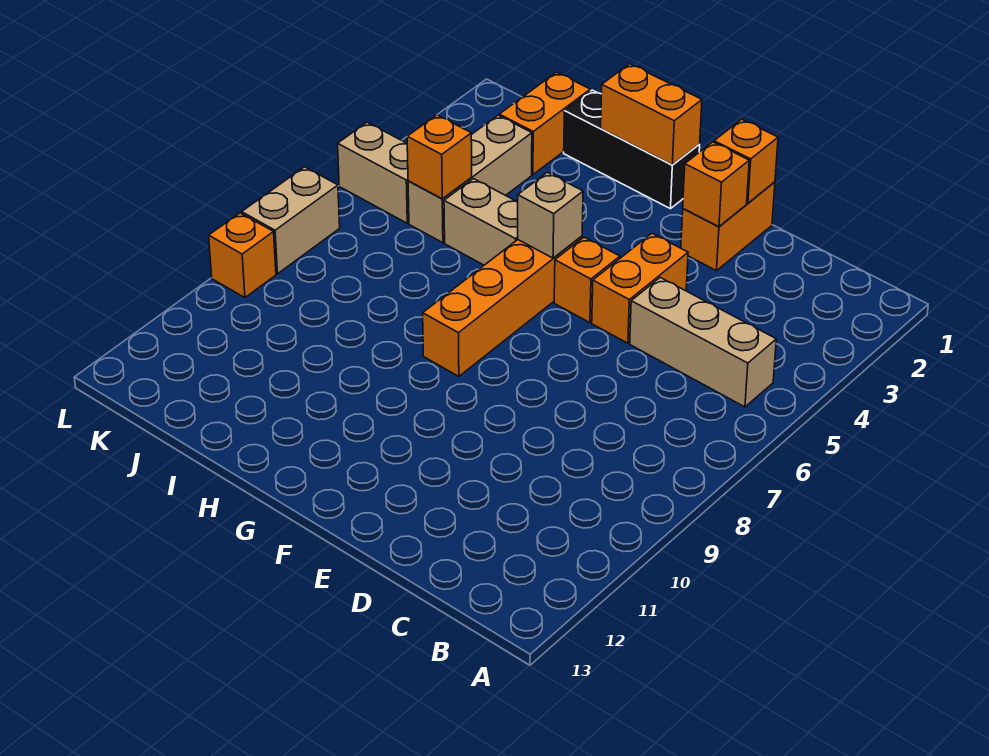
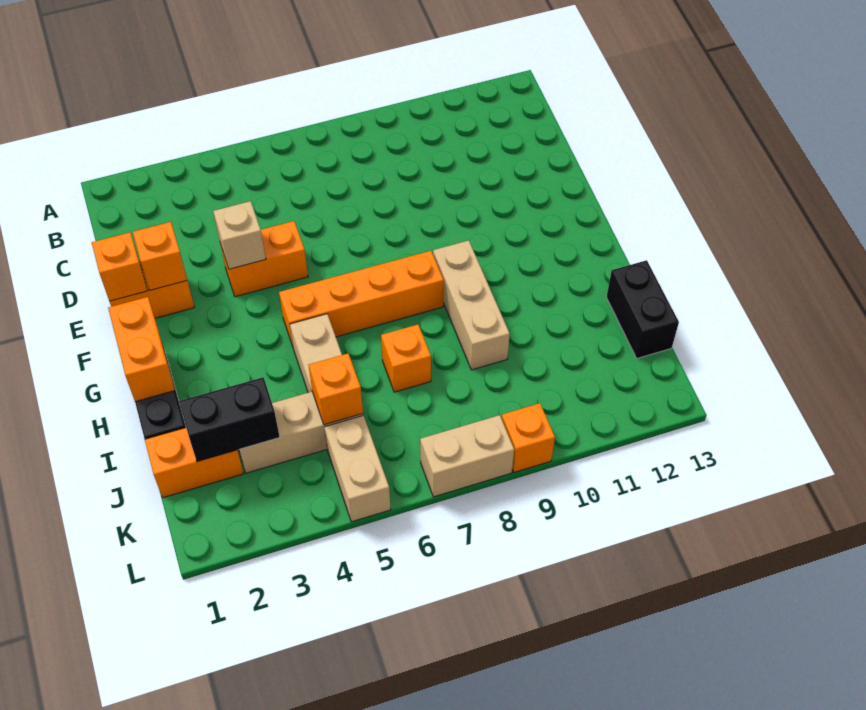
tan brick B5:D5 level 1 -> tan brick G9:I9 level 1
orange brick F5 level 1 -> orange brick I7 level 1
tan brick G5 level 2 -> tan brick E4 level 2
none -> black brick I13:J13 level 1
none -> black brick J2:J3 level 2

